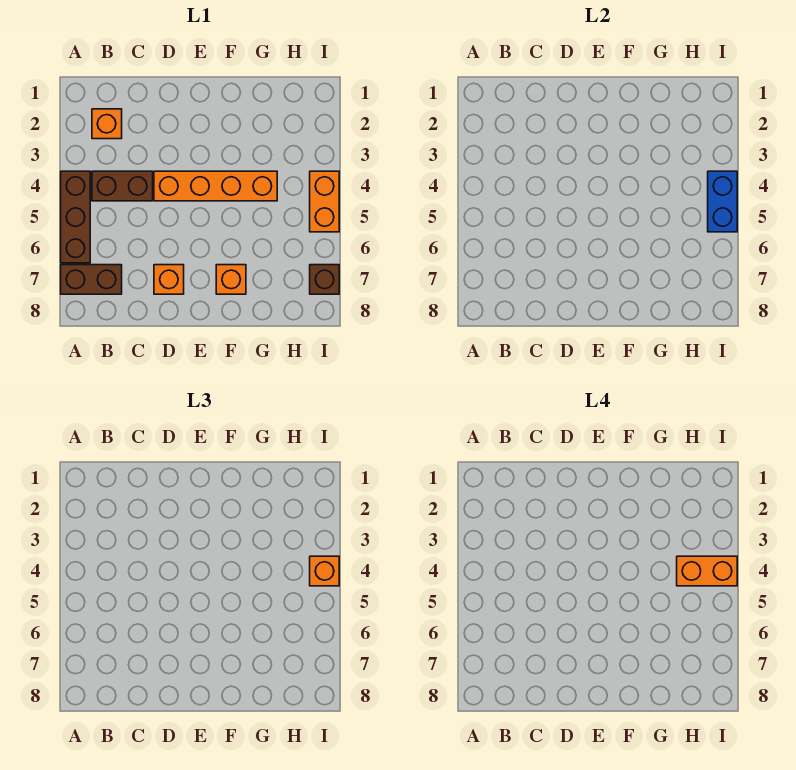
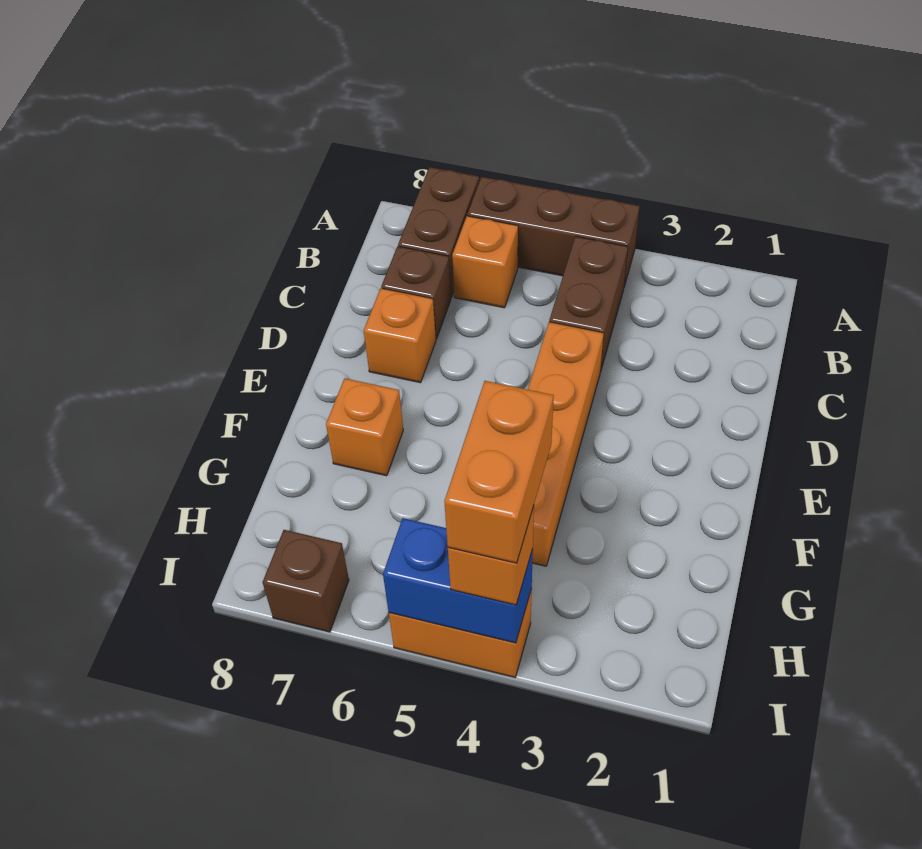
orange brick B2 level 1 -> orange brick B6 level 1
none -> brown brick C7 level 1

